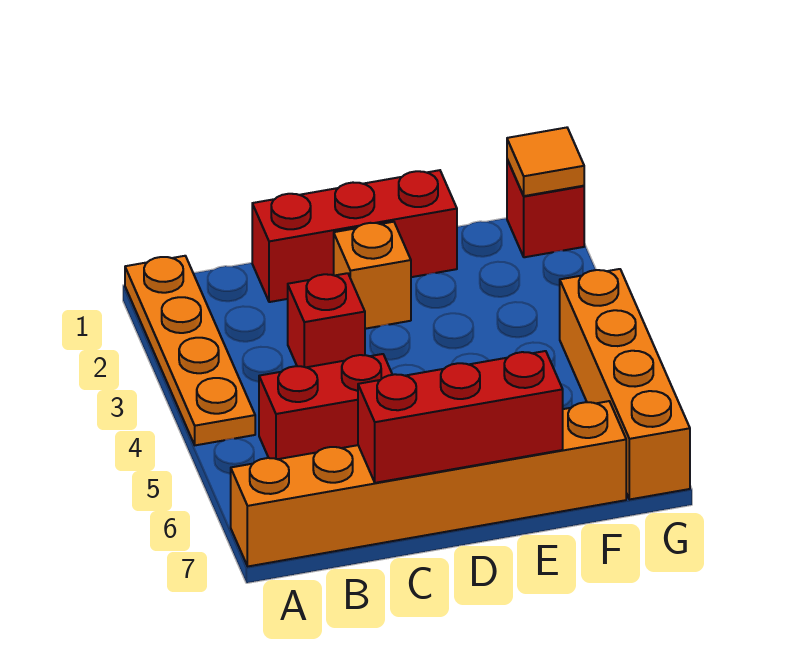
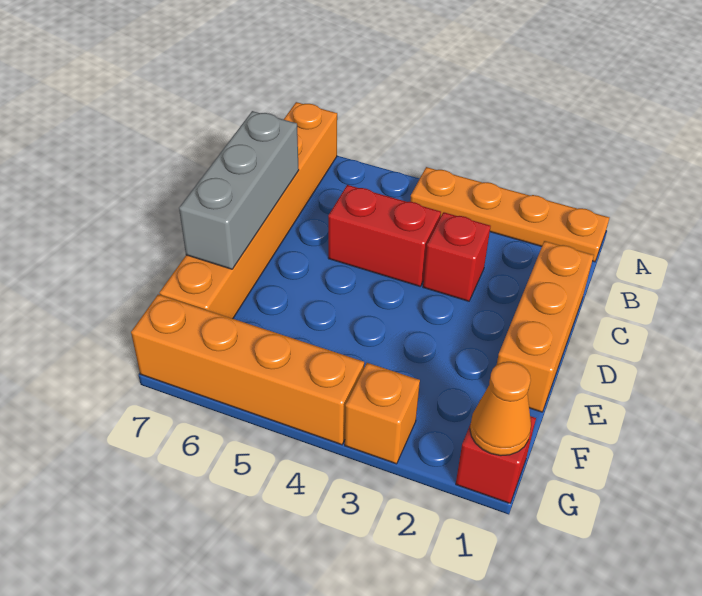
red brick B5:C5 level 1 -> red brick C4:C5 level 1
red brick C1:E1 level 1 -> orange brick C1:E1 level 1
red brick C7:E7 level 2 -> grey brick C7:E7 level 2
orange brick D2 level 1 -> orange brick G3 level 1
orange tile G1 level 2 -> orange cone G1 level 2

